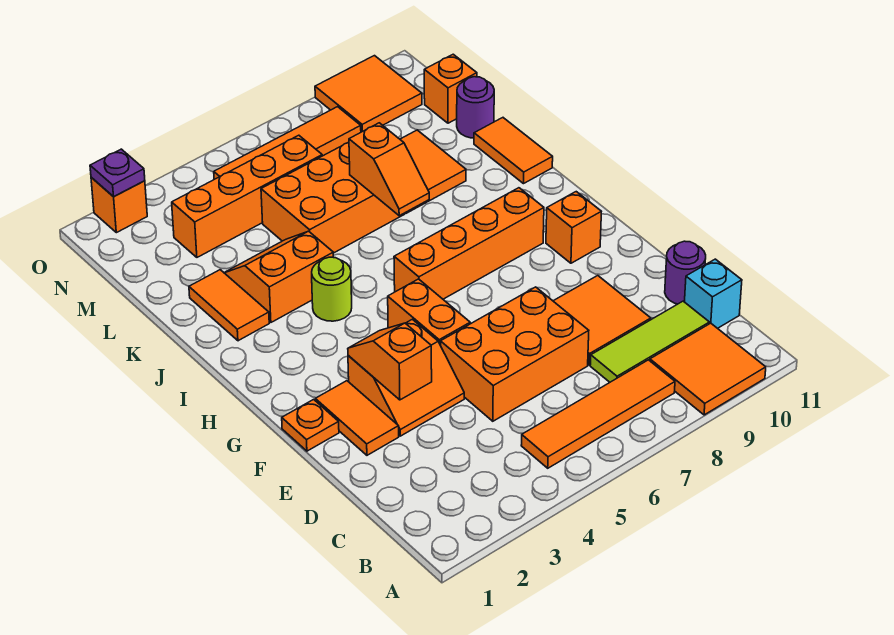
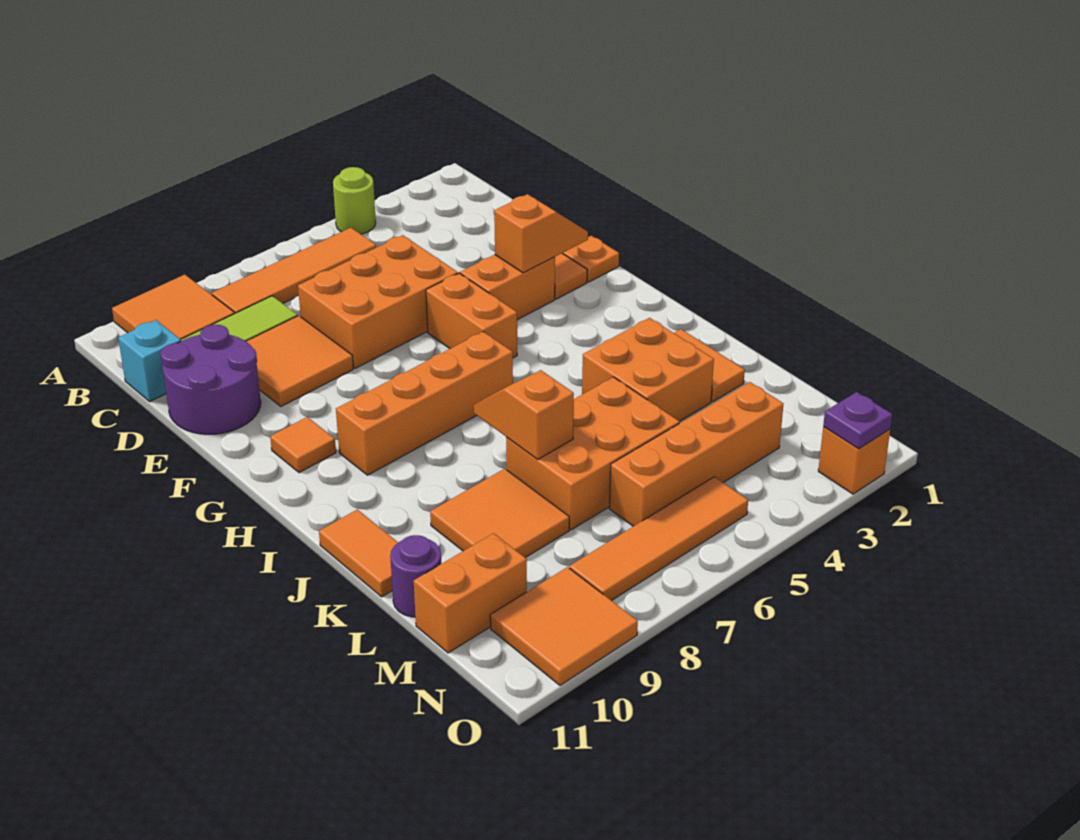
purple round brick D11 level 1 -> purple round brick D10:E11 level 1
orange slope E3:F3 level 2 top E -> orange slope F2:F3 level 2 top 3
orange brick G10 level 1 -> orange tile G10 level 1
lime round brick I4 level 1 -> lime round brick A4 level 1
orange slope J3:K4 level 1 top J -> orange brick J3:K4 level 1
orange brick M11 level 1 -> orange brick M10:M11 level 1

